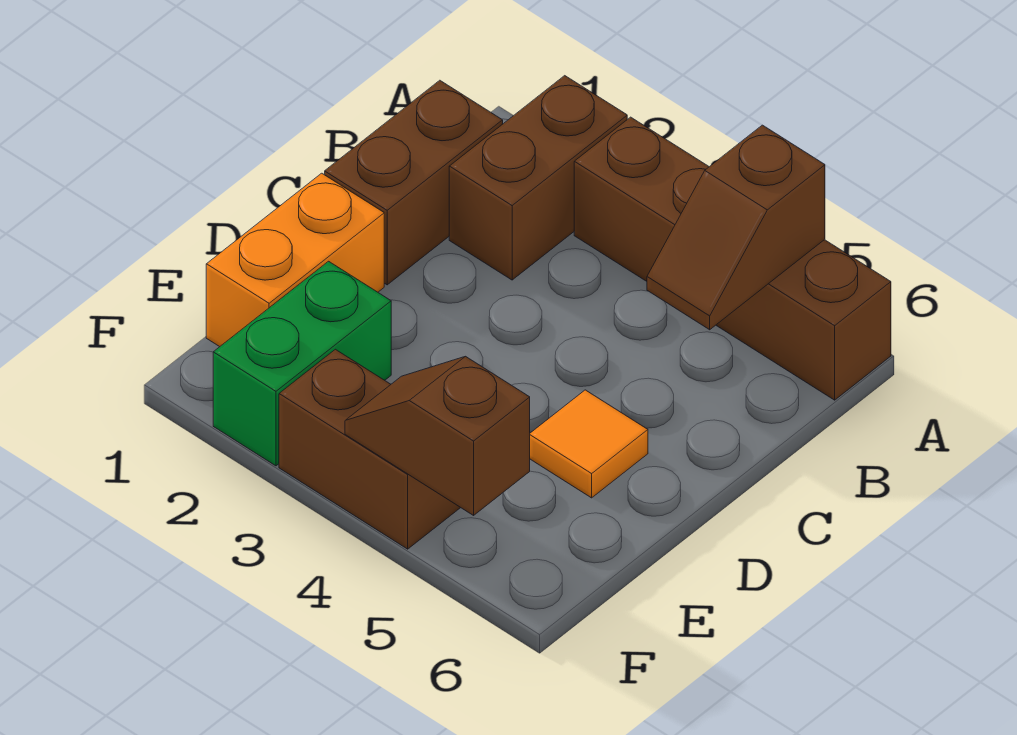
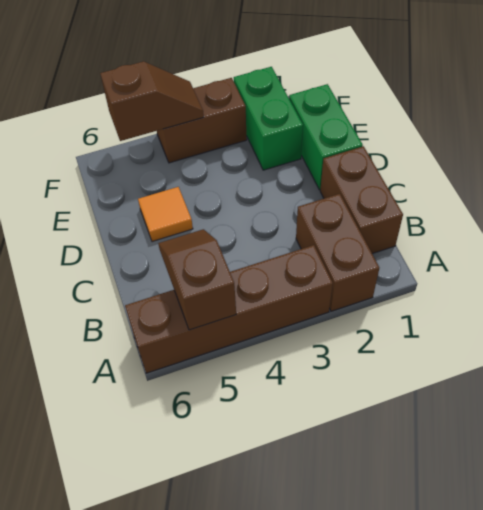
orange brick D1:E1 level 1 -> green brick D1:E1 level 1

